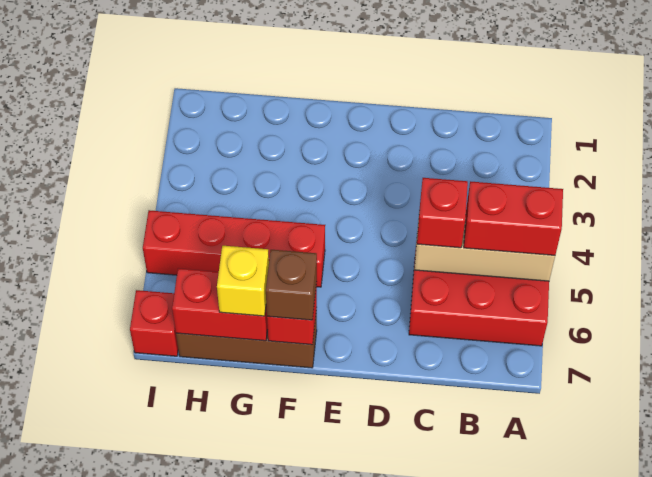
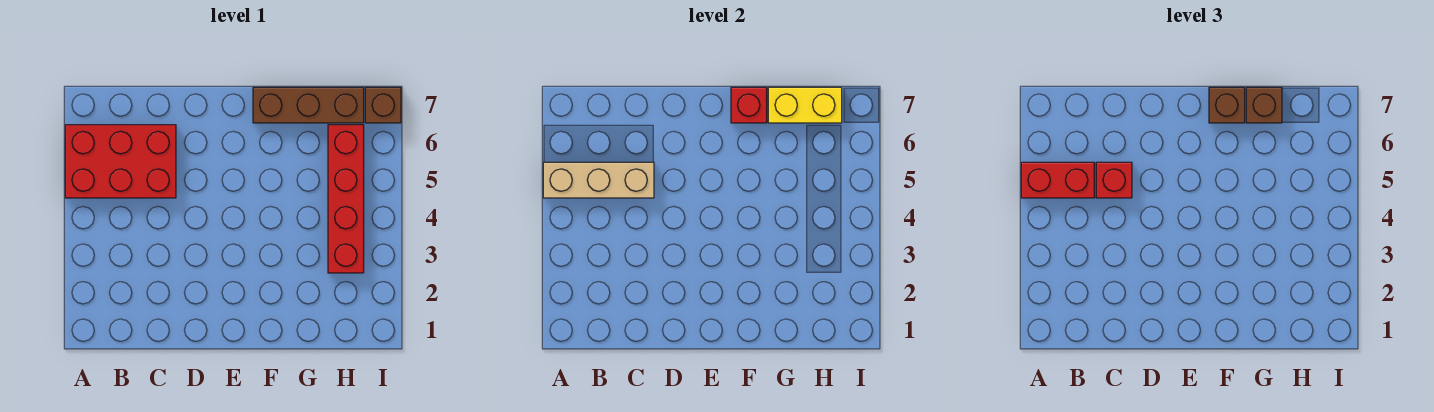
red brick F5:I5 level 1 -> red brick H3:H6 level 1
red brick G7:H7 level 2 -> yellow brick G7:H7 level 2
yellow brick G7 level 3 -> brown brick G7 level 3
red brick I7 level 1 -> brown brick I7 level 1

